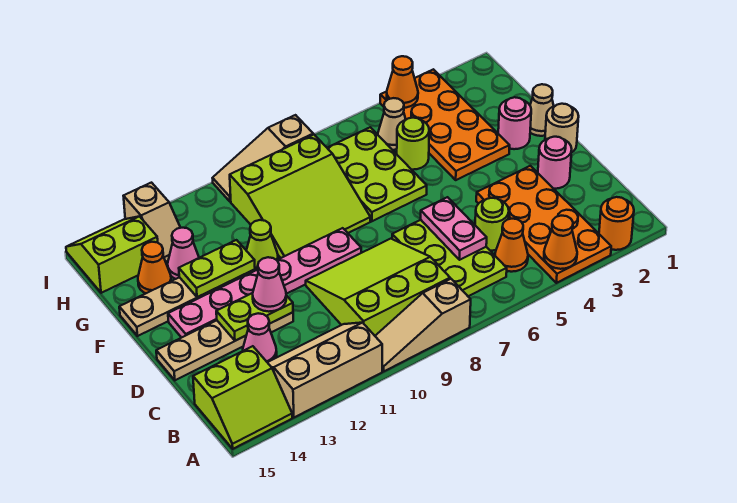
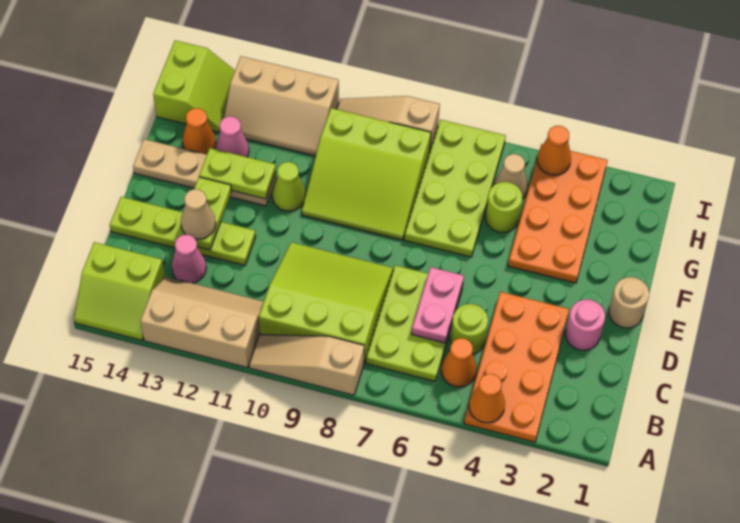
orange round brick A2 level 1 -> none
tan plate D12:D15 level 1 -> lime plate D12:D15 level 1
lime plate D12:D13 level 2 -> lime plate D13:E13 level 2
pink cone D12 level 3 -> none
pink plate E9:E14 level 1 -> none
tan cone F1 level 1 -> tan cone D13 level 3
pink round brick F2 level 1 -> none
lime plate F6:H7 level 1 -> lime plate F6:I7 level 1
tan slope H13:I13 level 1 top I -> tan slope H11:I13 level 1 top I
lime slope H14:I15 level 1 top H -> lime slope H14:I15 level 1 top 15

